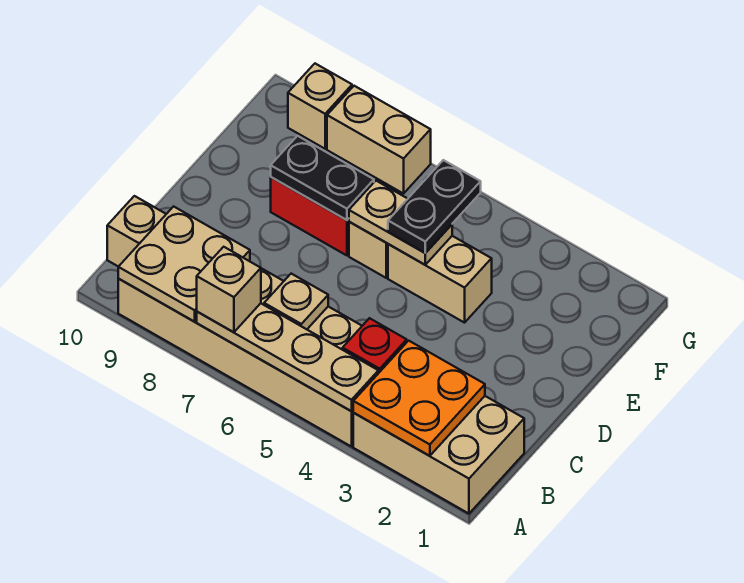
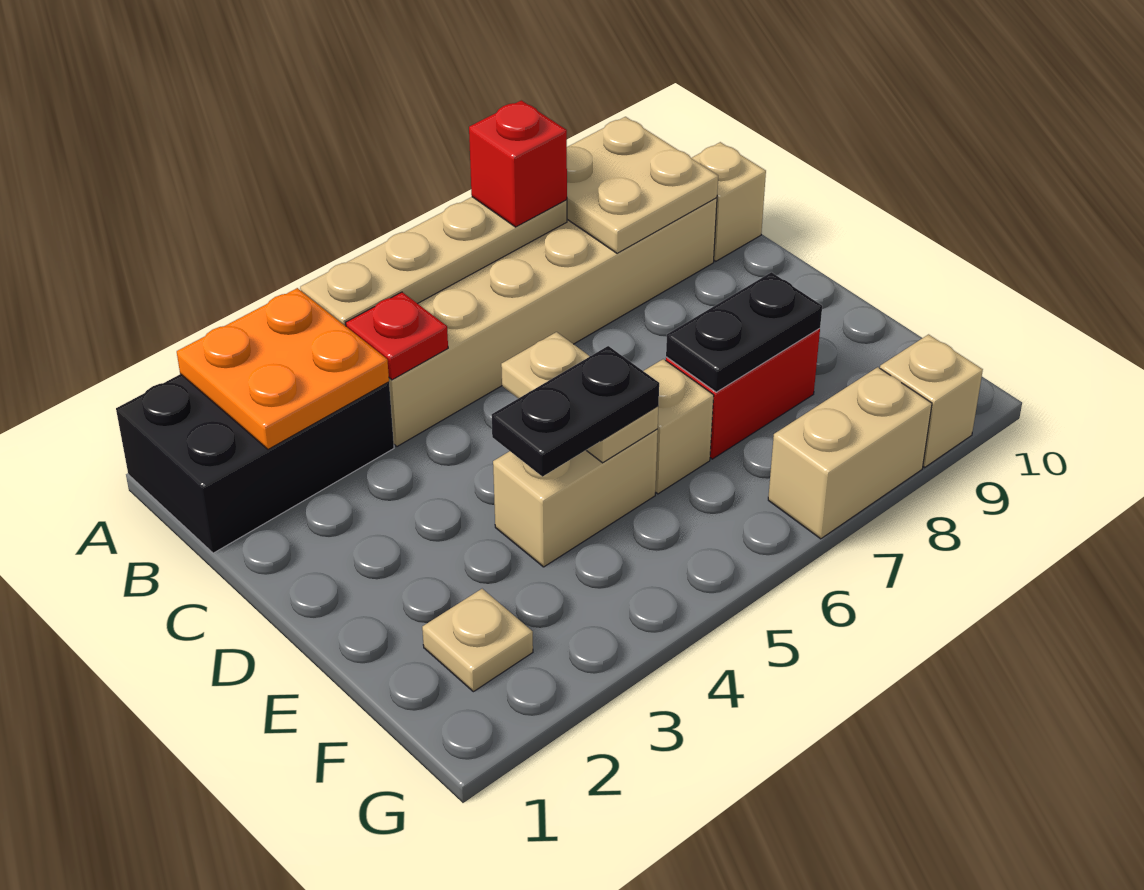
tan brick A1:B3 level 1 -> black brick A1:B3 level 1
tan brick A7 level 3 -> red brick A7 level 3
tan plate B6 level 2 -> tan plate F2 level 1
tan plate E5:E6 level 2 -> tan plate D5:E5 level 2
black plate E5:F5 level 3 -> black plate E4:E5 level 3

